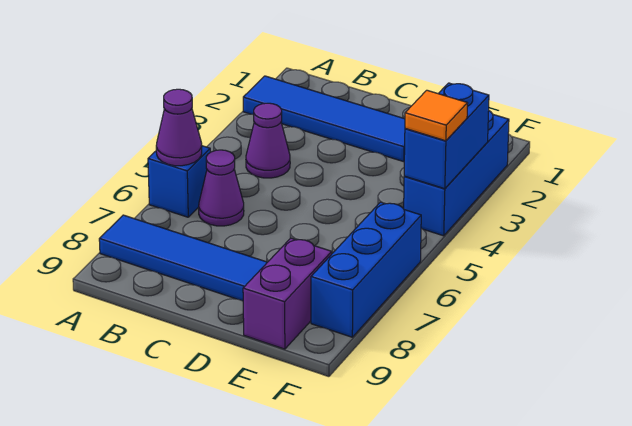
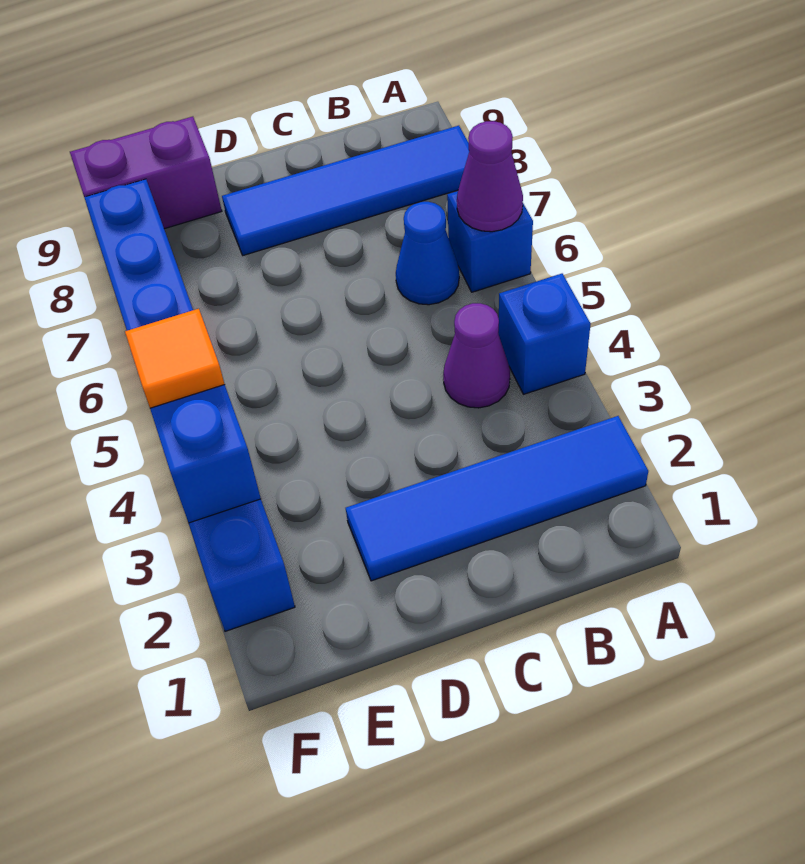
none -> blue brick A4 level 1
purple cone B6 level 1 -> blue cone B6 level 1
purple brick E8:E9 level 1 -> purple brick E9:F9 level 1

